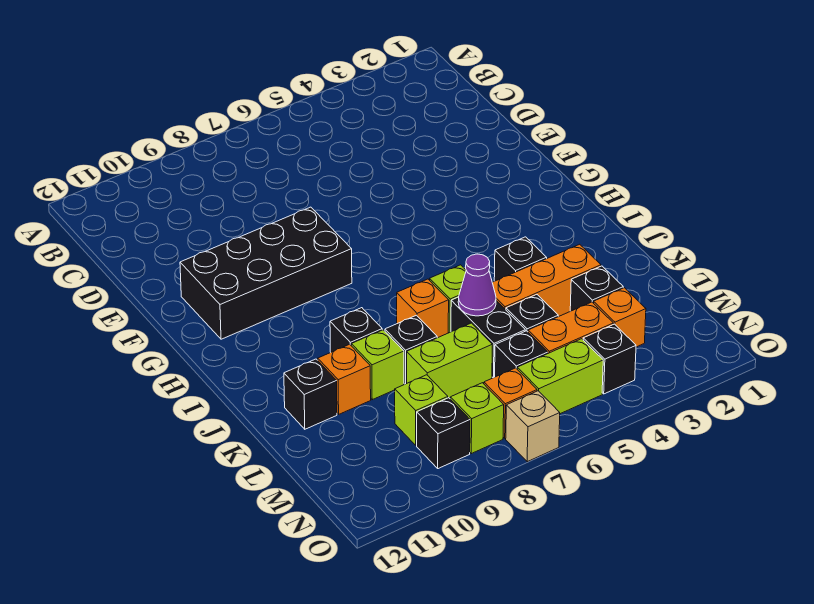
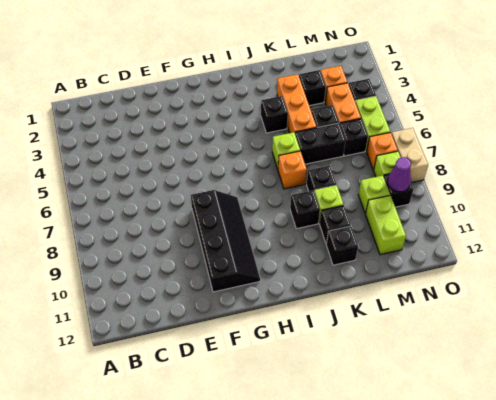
black brick F8:G11 level 1 -> black slope F8:G11 level 1 top F
purple cone K6 level 2 -> purple cone N9 level 2
orange brick K10 level 1 -> black brick K10 level 1
lime brick L7:L8 level 1 -> lime brick M10:M11 level 1
tan brick O7 level 1 -> tan brick O7:O8 level 1

